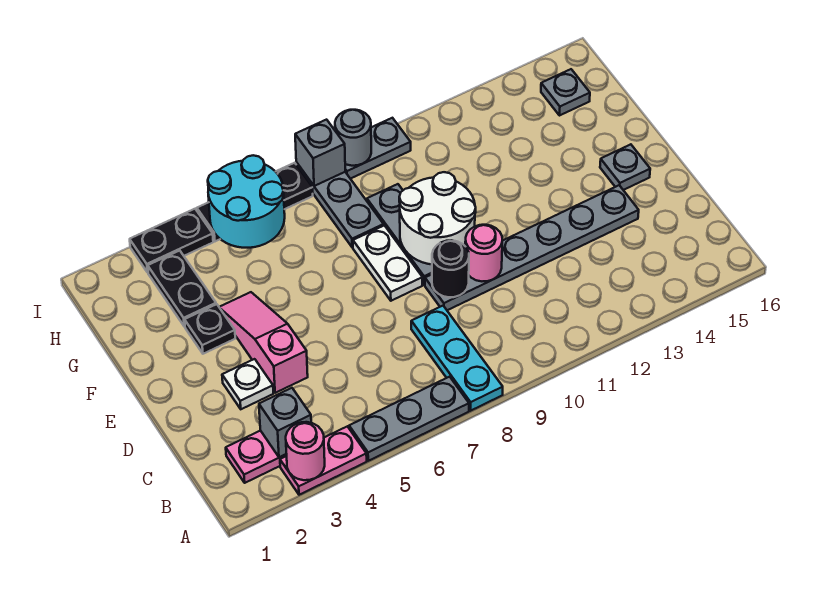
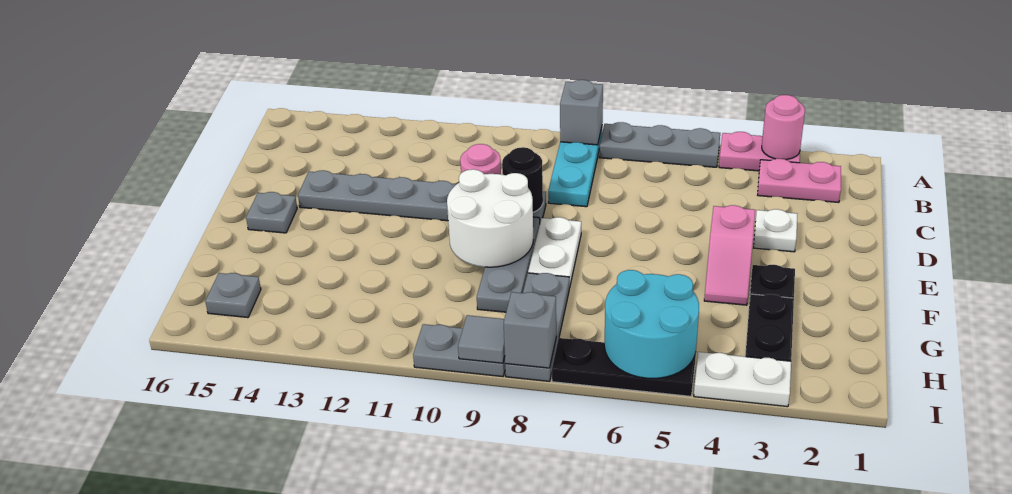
grey brick B3 level 2 -> grey brick A8 level 2
pink slope D4:F4 level 1 top D -> pink slope E4:F4 level 1 top E
black plate I3:I4 level 1 -> white plate I3:I4 level 1
grey round brick I9 level 2 -> grey tile I9 level 2

